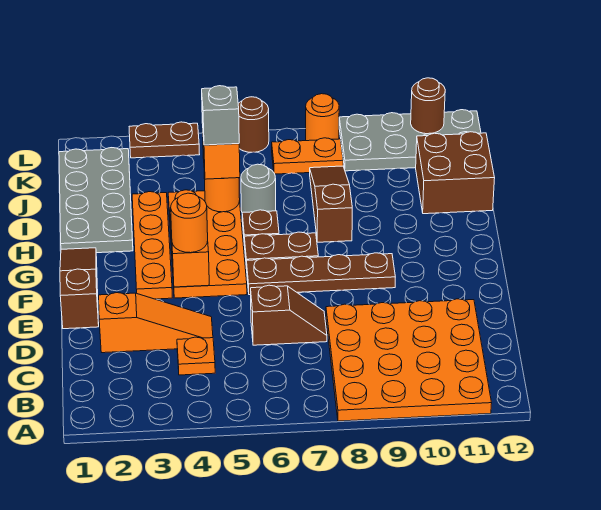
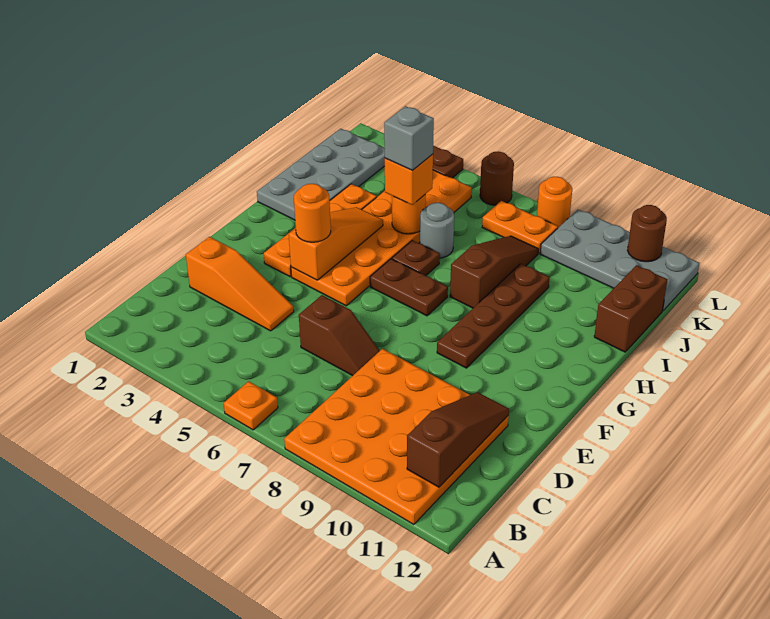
orange plate C4 level 1 -> orange plate A6 level 1
brown slope E1:G1 level 1 top E -> brown slope B11:D11 level 2 top B
orange plate F4:I5 level 1 -> orange plate F4:K5 level 1
brown plate F6:F9 level 1 -> brown plate F9:I9 level 1
brown brick I11:J12 level 1 -> brown brick I12:J12 level 1

